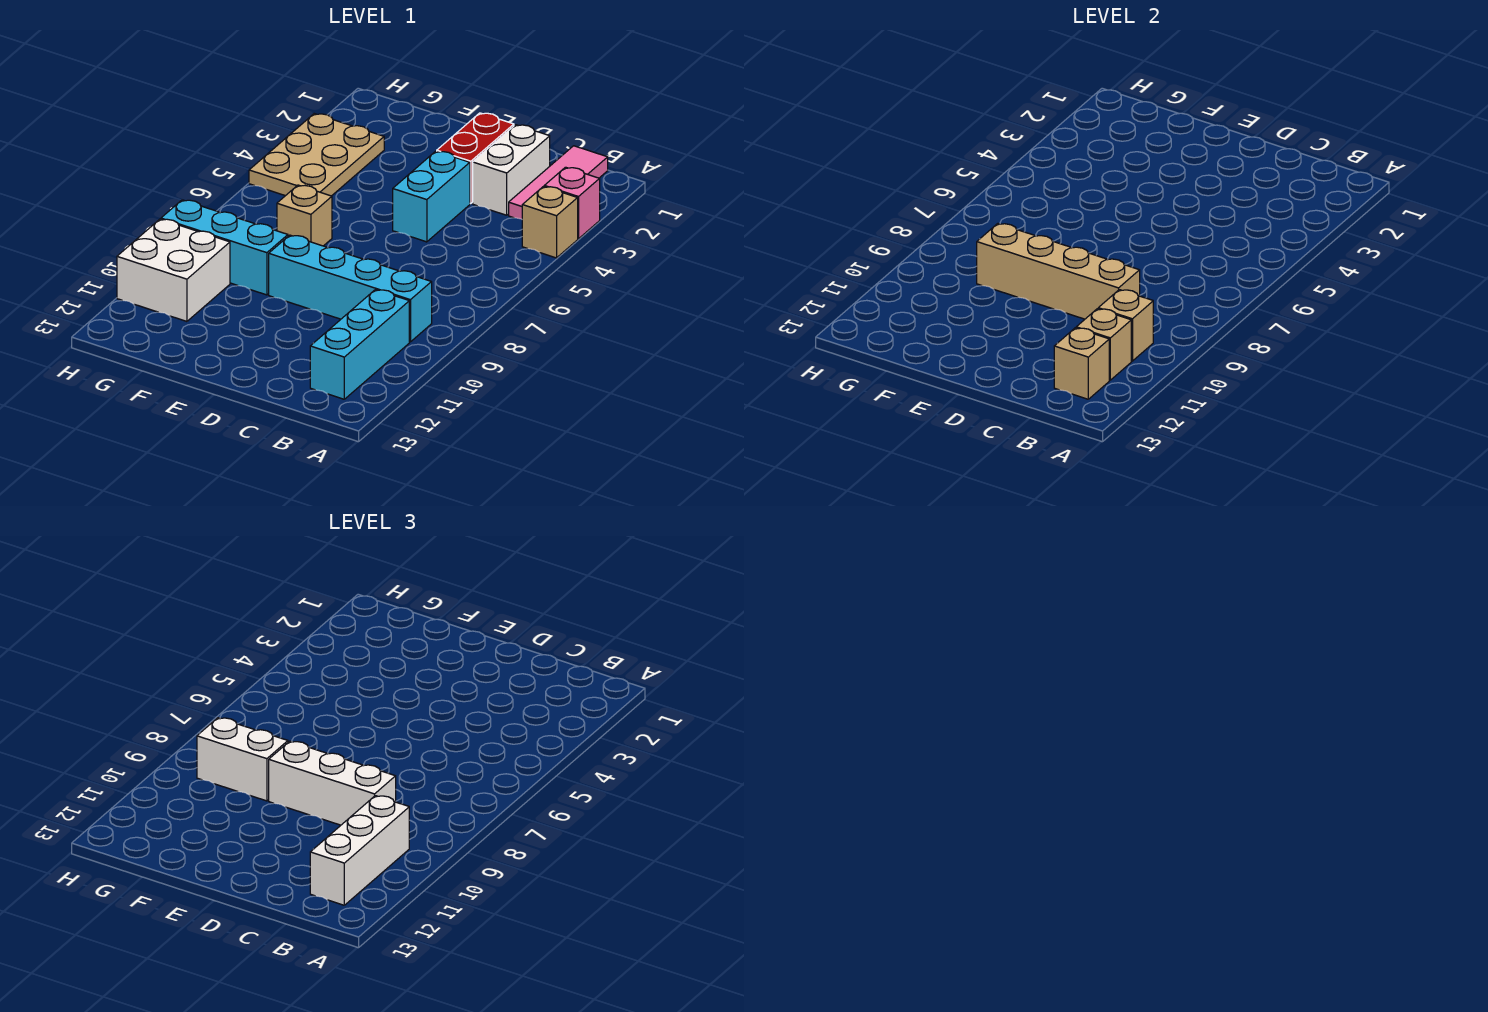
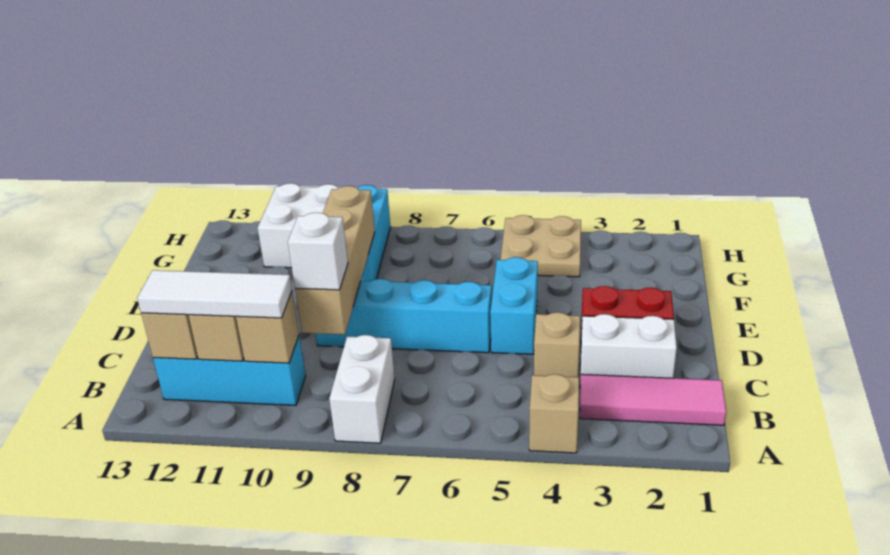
pink brick A3 level 1 -> none
cyan brick B9:E9 level 1 -> cyan brick D6:D9 level 1
white brick B10:B12 level 3 -> white tile B10:B12 level 3
white brick C9:E9 level 3 -> white brick C9 level 3
cyan brick D4:D5 level 1 -> cyan brick D5:E5 level 1
tan brick F7 level 1 -> tan brick C4 level 1
white brick F9:G9 level 3 -> white brick A8:B8 level 1
tan plate G3:H5 level 1 -> tan plate G4:H5 level 1

